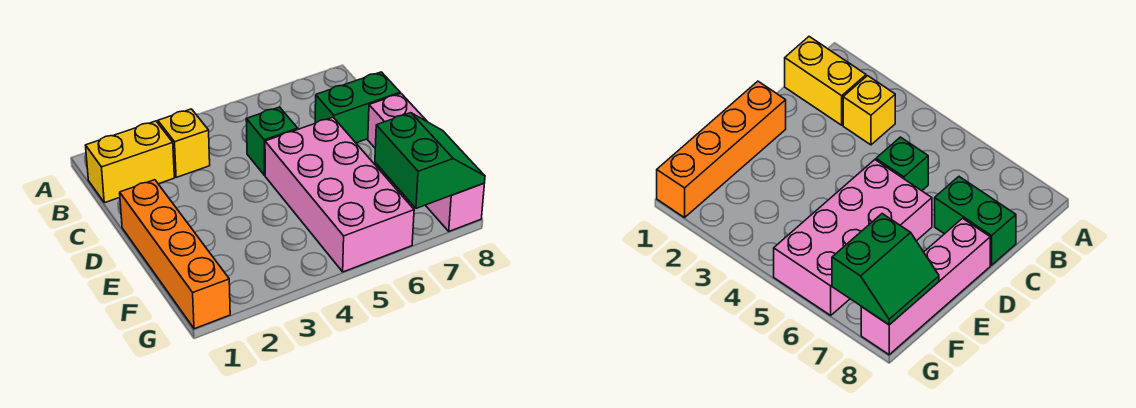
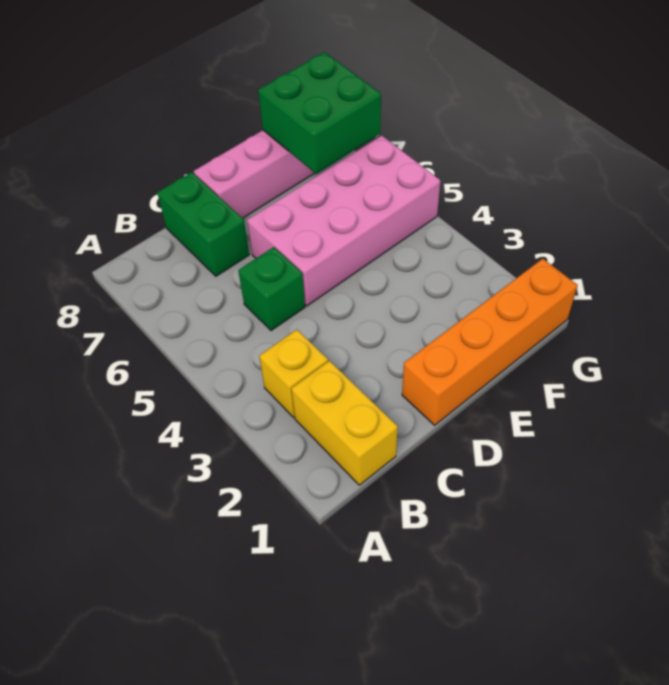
green slope F7:G8 level 2 top 7 -> green brick F7:G8 level 2

